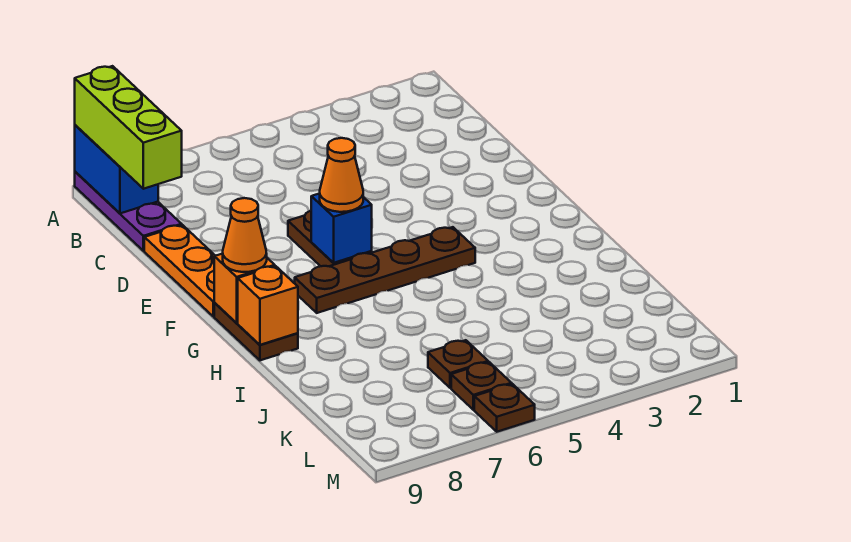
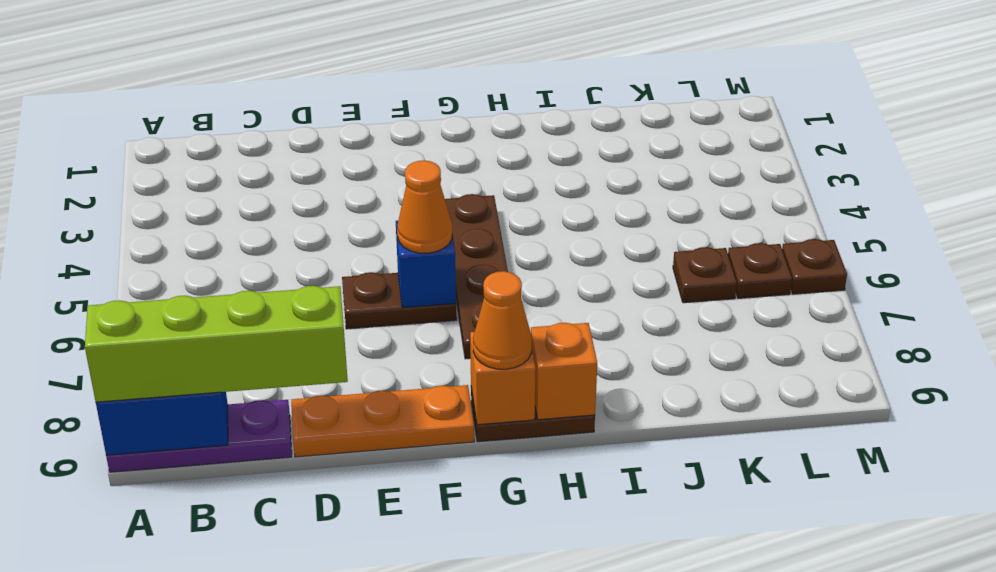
lime brick A9:C9 level 3 -> lime brick A9:D9 level 3

